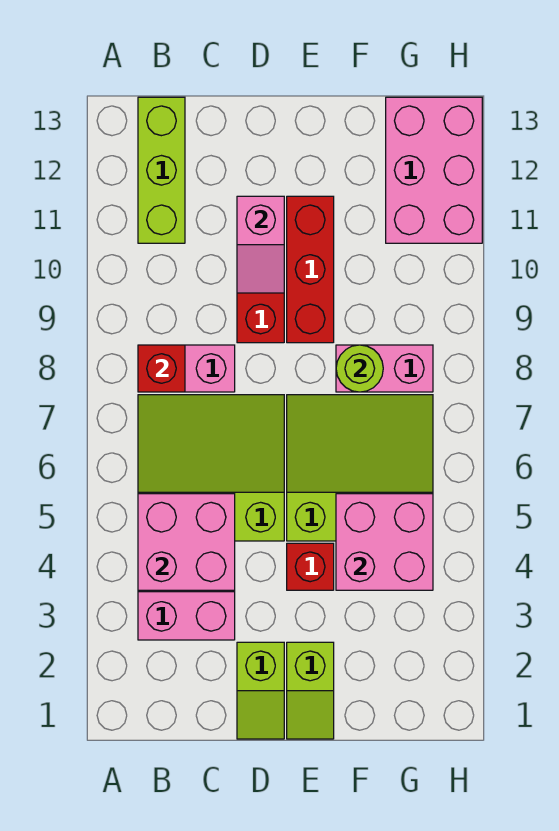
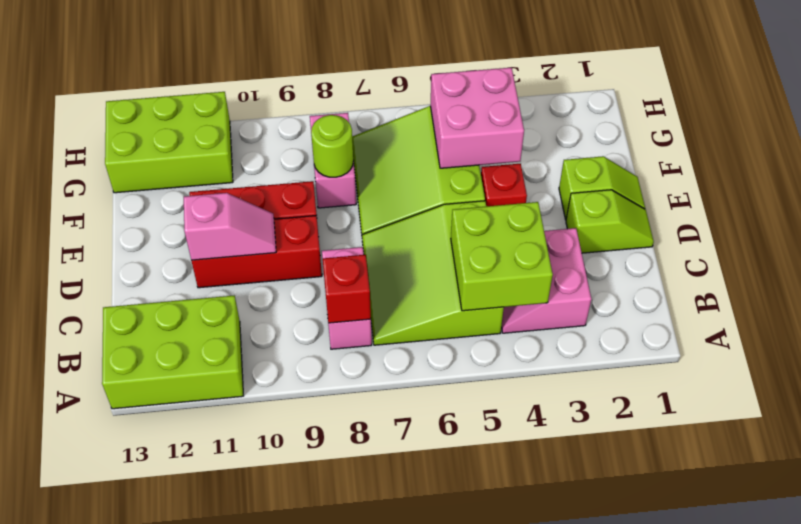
pink brick B4:C5 level 2 -> lime brick B4:C5 level 2
lime brick B11:B13 level 1 -> lime brick A11:B13 level 1
pink brick G11:H13 level 1 -> lime brick G11:H13 level 1

